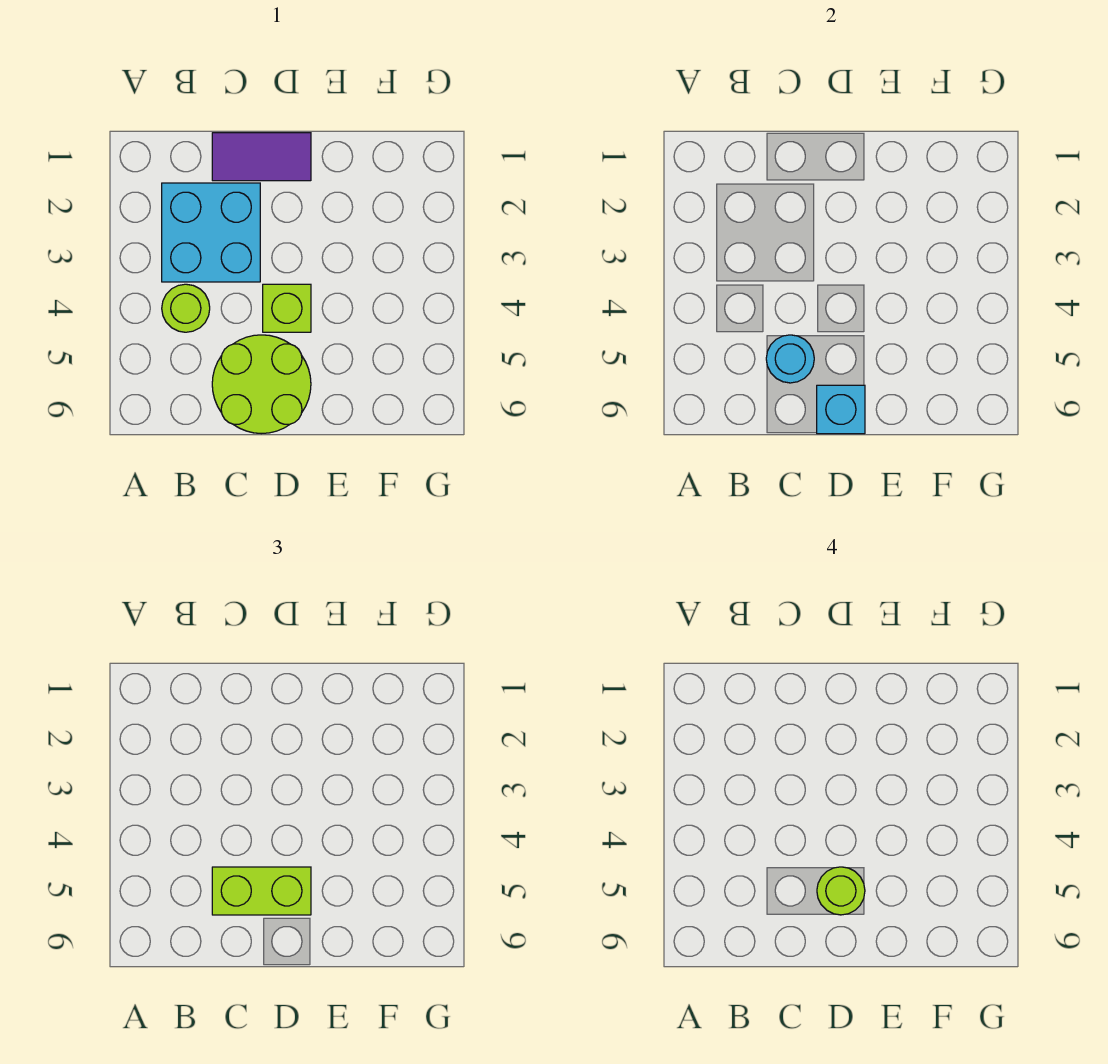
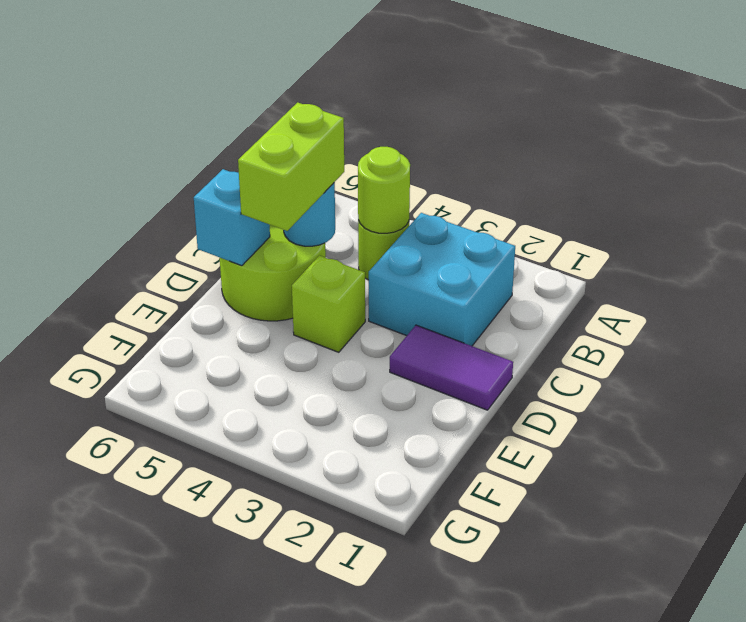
purple tile C1:D1 level 1 -> purple tile D1:D2 level 1
lime round brick D5 level 4 -> lime round brick B4 level 2

